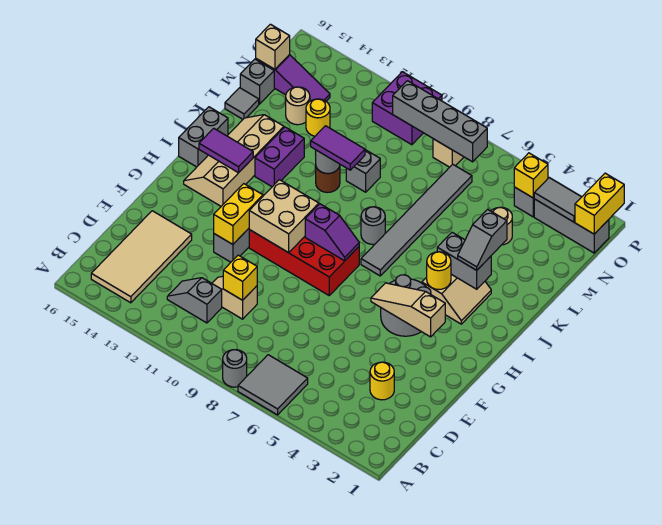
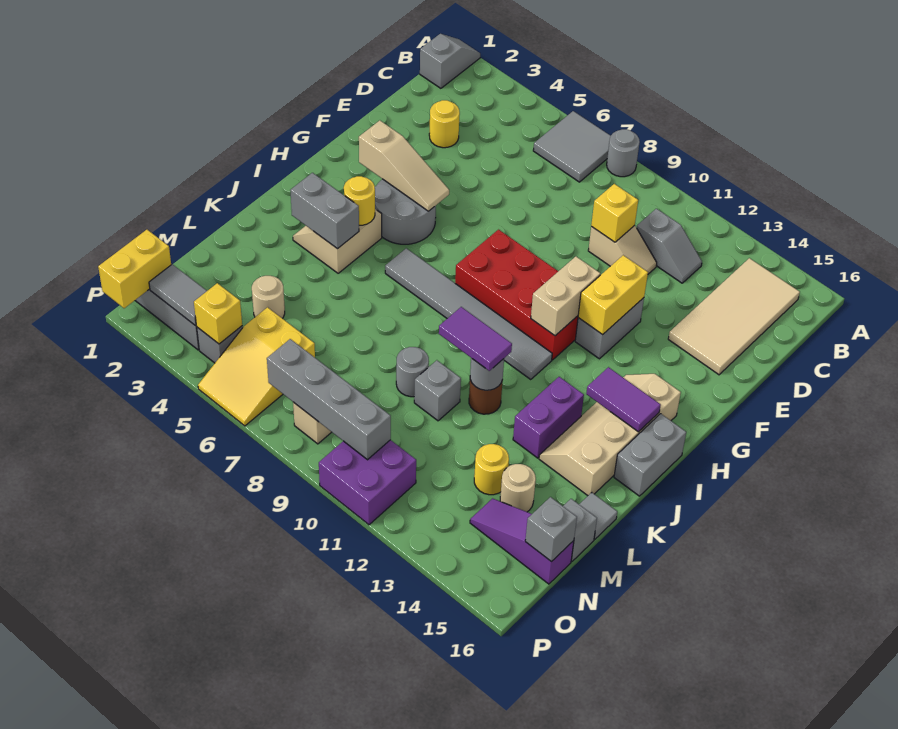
tan brick G10:H11 level 2 -> tan brick G11:H11 level 2
purple slope H8:H9 level 2 top 9 -> none
tan slope H14:K15 level 1 top 14 -> tan slope H14:K15 level 1 top 15
grey tile I7:N7 level 1 -> grey tile I6:I11 level 1
grey slope J3:K3 level 3 top K -> grey slope A1:B1 level 1 top B
grey round brick J8 level 1 -> grey round brick L9 level 1
none -> yellow slope N5:P6 level 1 top N
tan brick N16 level 2 -> grey brick N16 level 2

